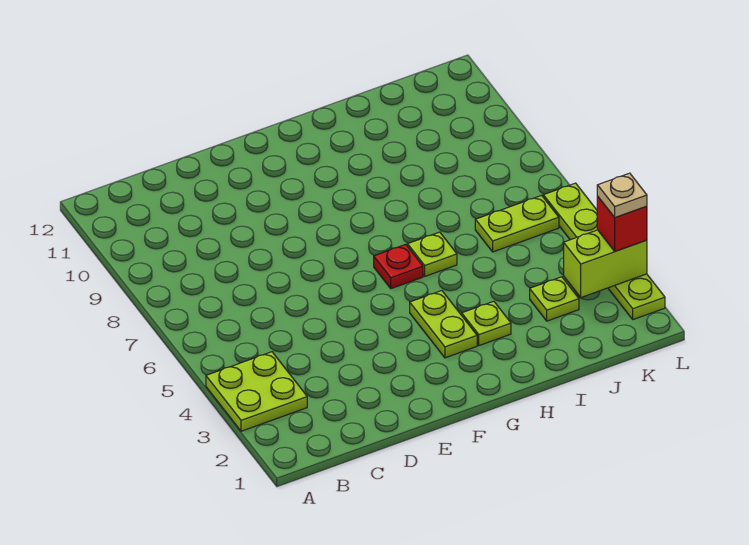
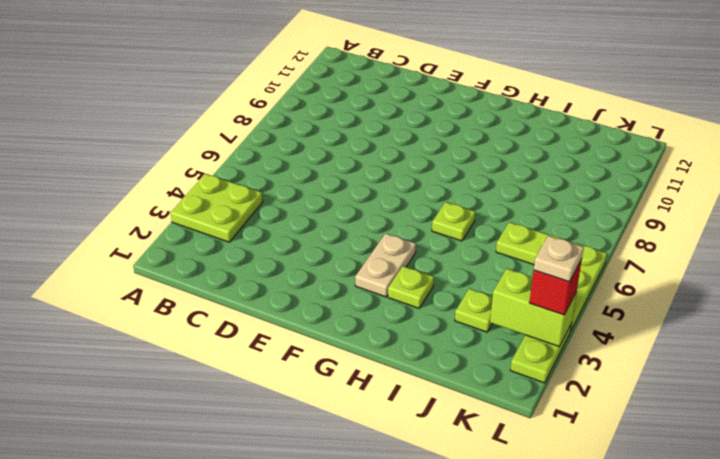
lime plate G3:G4 level 1 -> tan plate G3:G4 level 1
red plate G6 level 1 -> none

